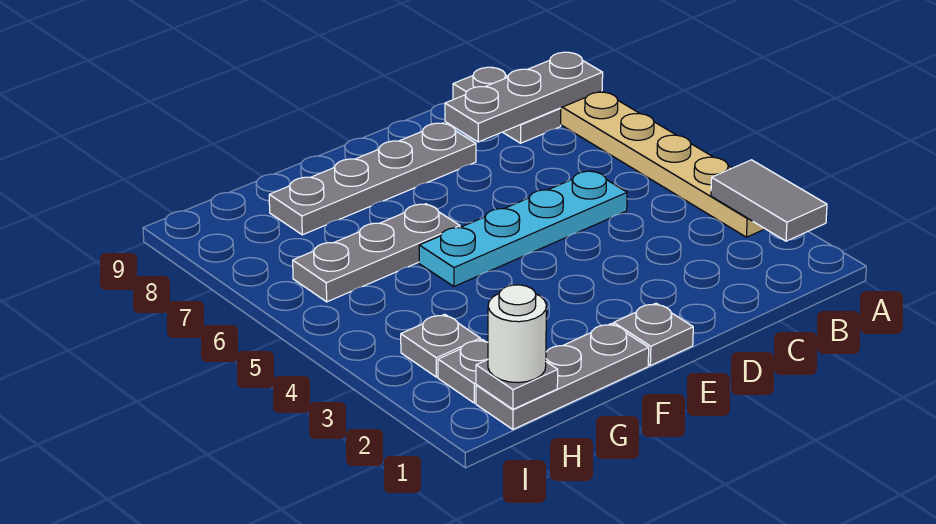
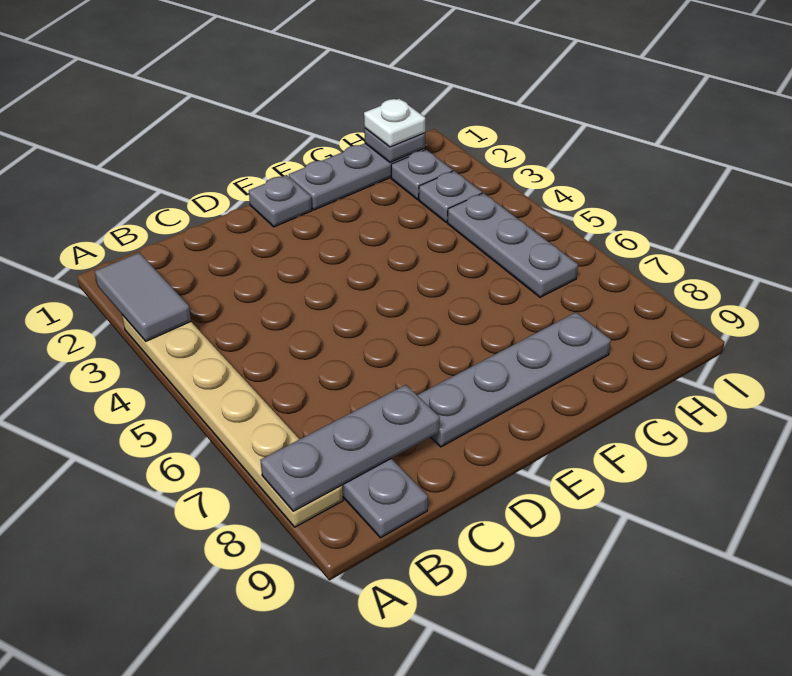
cyan plate C5:F5 level 1 -> none
grey plate F6:H6 level 1 -> grey plate H4:H6 level 1
white round brick H1 level 3 -> white plate H1 level 3

